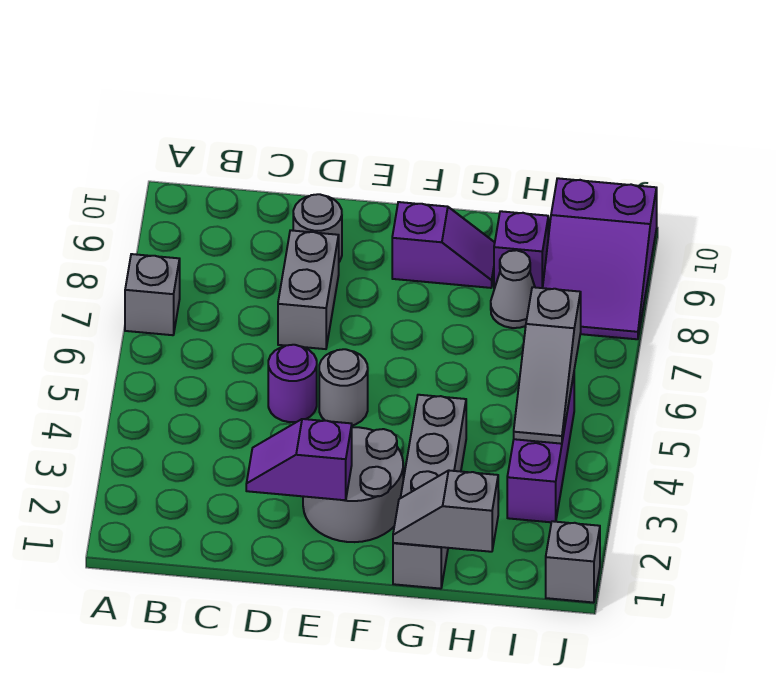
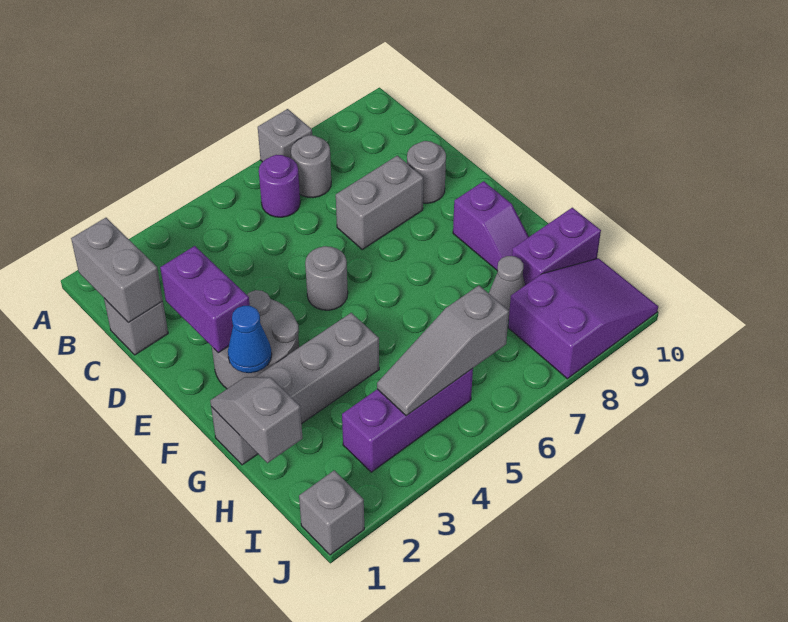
none -> grey brick B1:C1 level 2
none -> grey round brick B7 level 1
none -> grey brick C1 level 1
purple slope D2:E2 level 2 top E -> purple brick D2:E2 level 2
purple round brick D5 level 1 -> purple round brick B6 level 1
none -> blue cone F2 level 2
purple brick H9 level 1 -> purple brick H9:H10 level 1
purple slope I8:J10 level 1 top 10 -> purple slope I8:J10 level 1 top 8

